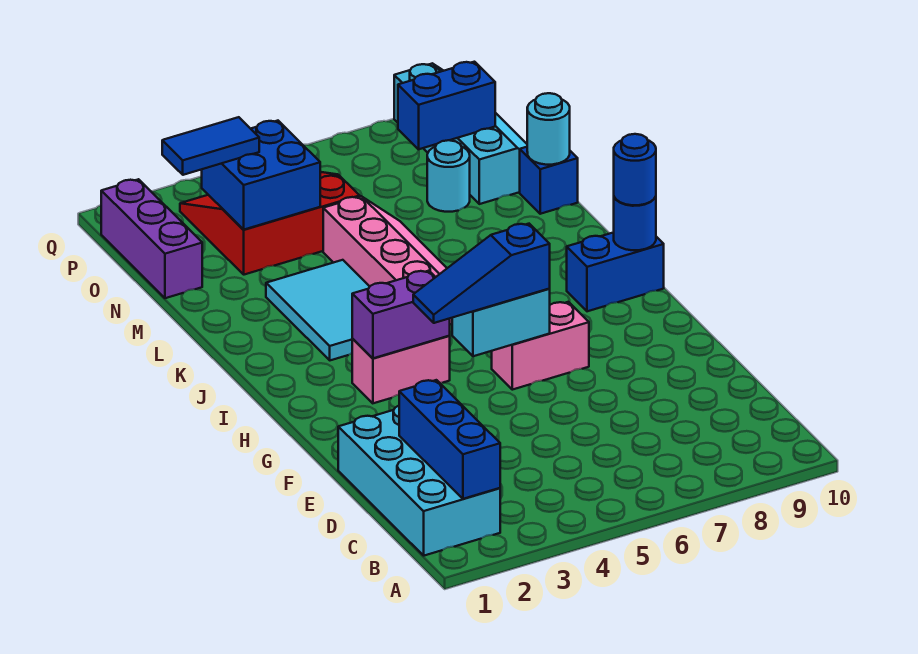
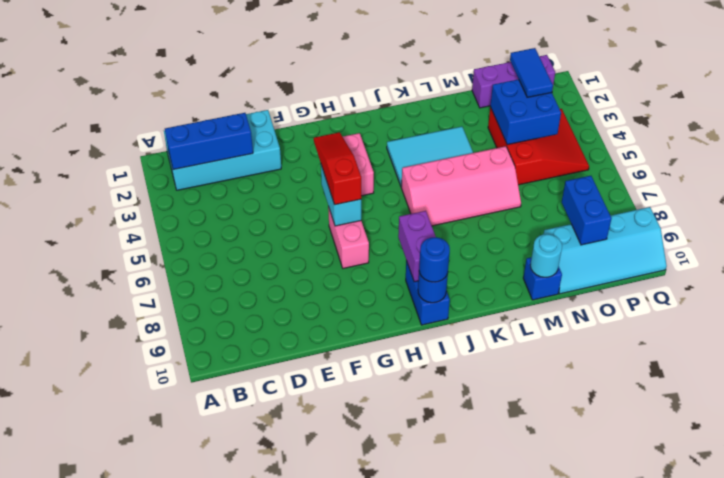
blue slope G4:G6 level 3 top 6 -> red slope G4:G6 level 3 top 6
purple brick H3:H4 level 2 -> purple brick I8:I9 level 2
cyan round brick N8 level 1 -> none

